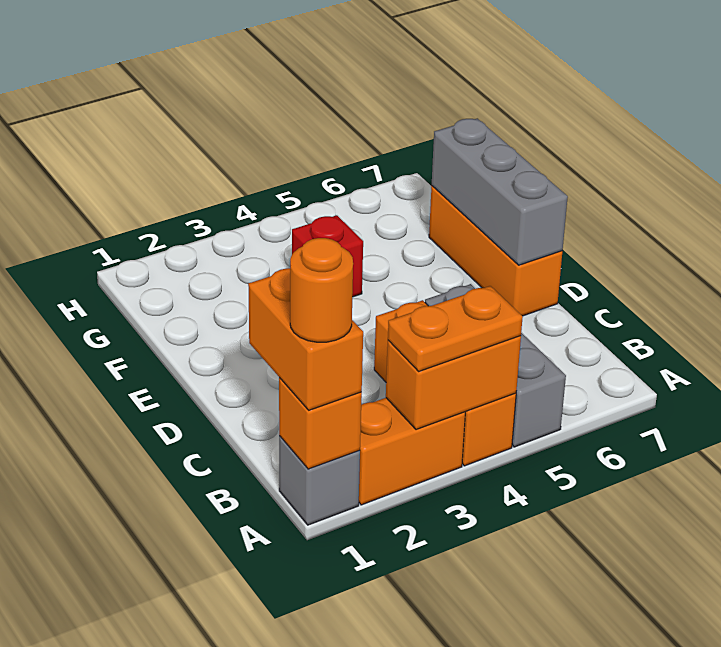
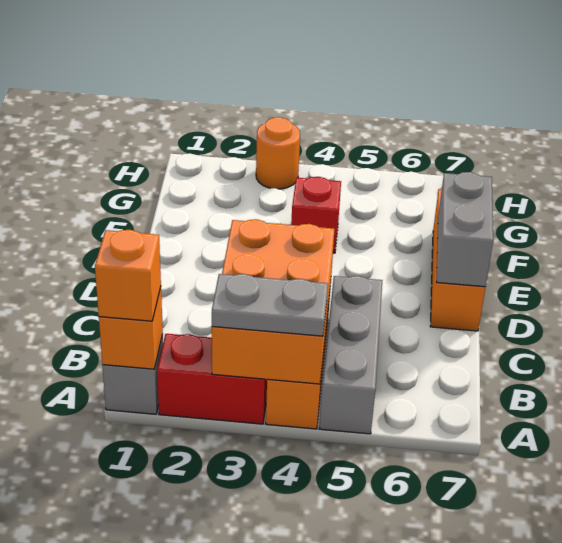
orange brick A1:B1 level 3 -> orange brick A1 level 3
orange round brick A1 level 4 -> orange round brick H3 level 1
orange brick A2:A3 level 1 -> red brick A2:A3 level 1
orange brick A3:A4 level 2 -> orange brick A3:C4 level 2
orange plate A3:A4 level 3 -> grey plate A3:A4 level 3
grey brick D7:F7 level 2 -> grey brick D7:E7 level 2

